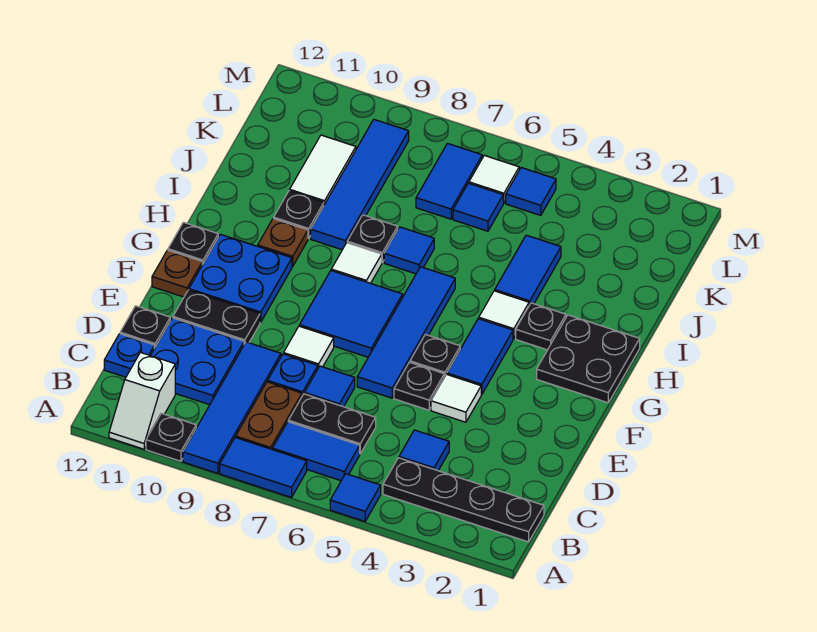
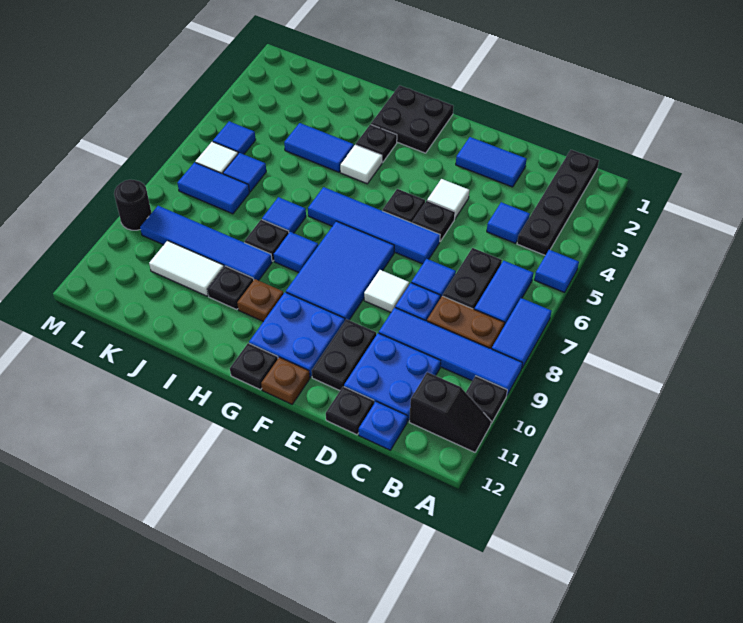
white slope A11:B11 level 1 top B -> black slope A11:B11 level 1 top B
blue tile F4:G4 level 1 -> blue tile D2:E2 level 1
blue tile F7:G8 level 1 -> blue tile F7:G9 level 1
white tile H8 level 1 -> blue tile H8 level 1
none -> black round brick M9 level 1

